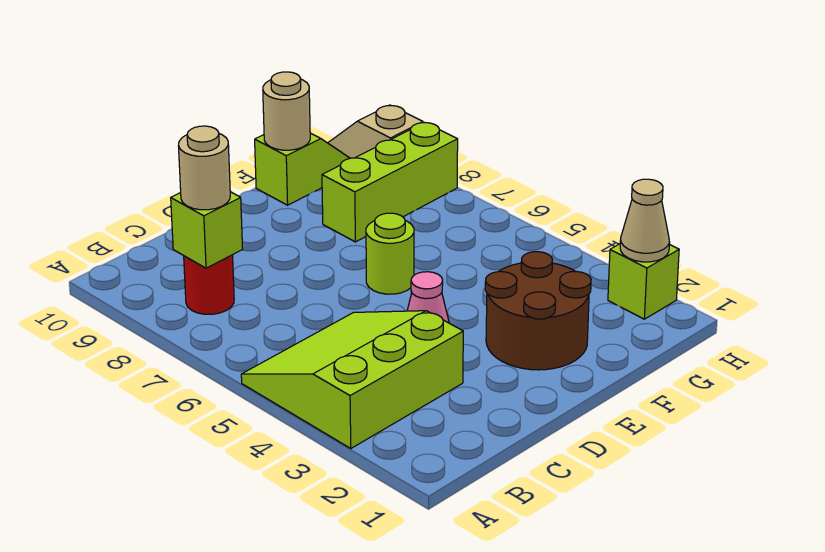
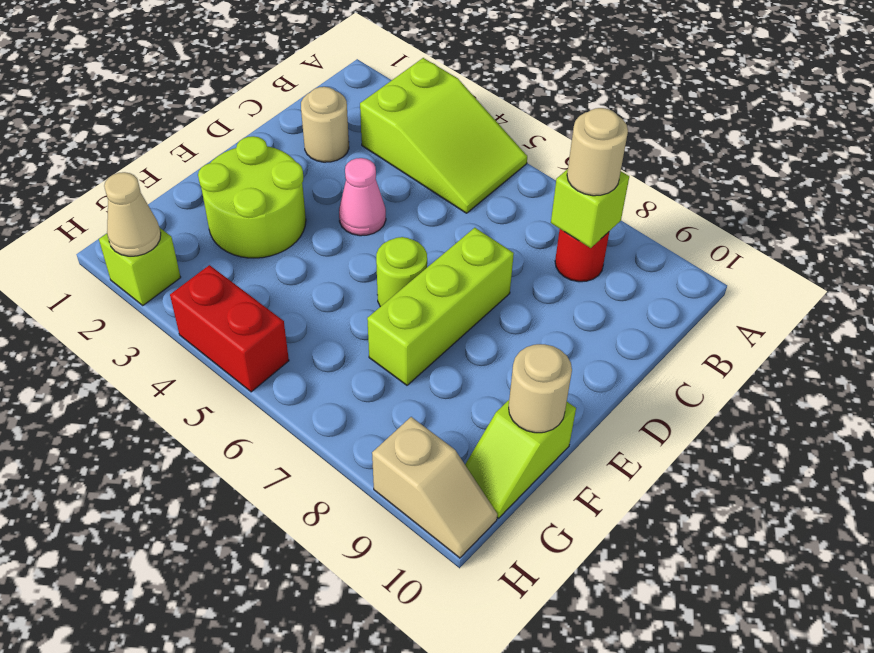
lime slope A3:C5 level 1 top 3 -> lime slope A3:B5 level 1 top 3
none -> tan round brick C2 level 1
brown round brick E2:F3 level 1 -> lime round brick E2:F3 level 1
lime brick F8:H8 level 1 -> lime brick D7:F7 level 1
none -> red brick H4:H5 level 1

